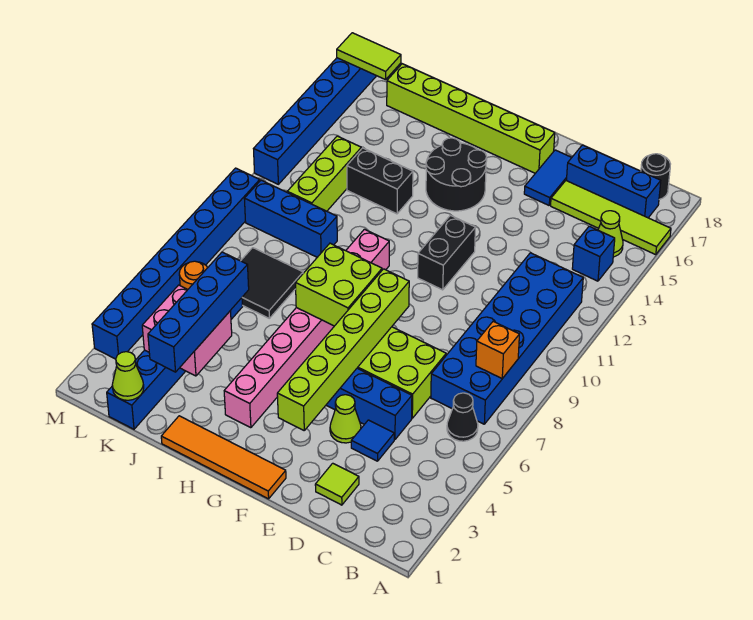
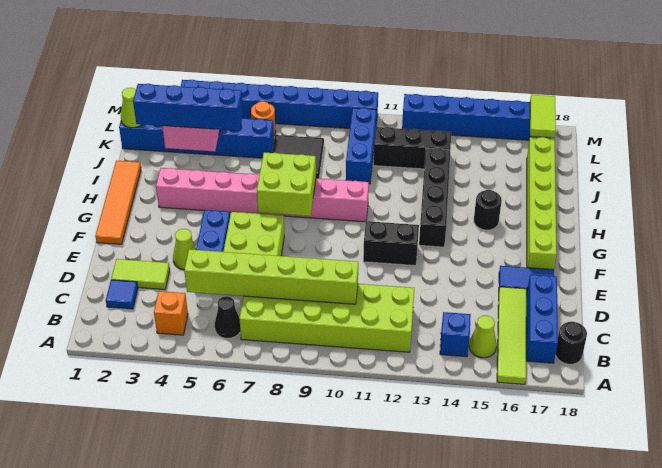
blue brick B7:C12 level 1 -> lime brick B7:C12 level 1
orange brick B8 level 2 -> orange brick B4 level 1
lime tile D2 level 1 -> lime tile D2:D3 level 1
blue tile D4 level 1 -> blue tile C2 level 1
lime brick F3:F8 level 2 -> lime brick C5:C10 level 2
black round brick G14:H15 level 1 -> black round brick H15 level 1
black brick I13:J13 level 1 -> black brick G13:J13 level 1
lime brick K11:K13 level 1 -> black brick K11:K13 level 1

